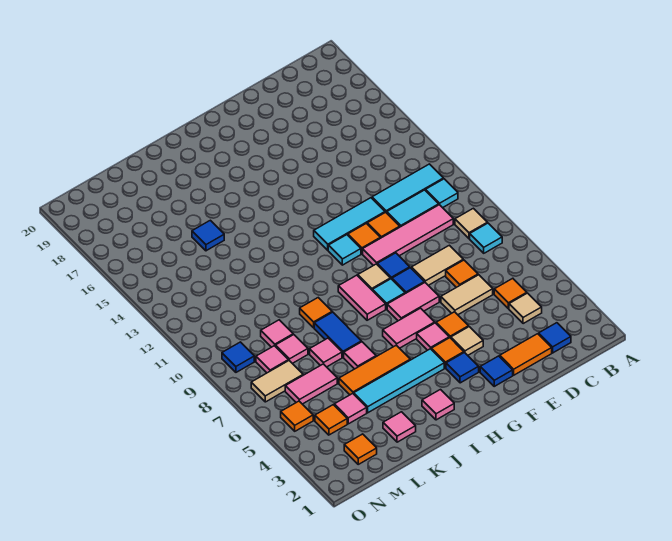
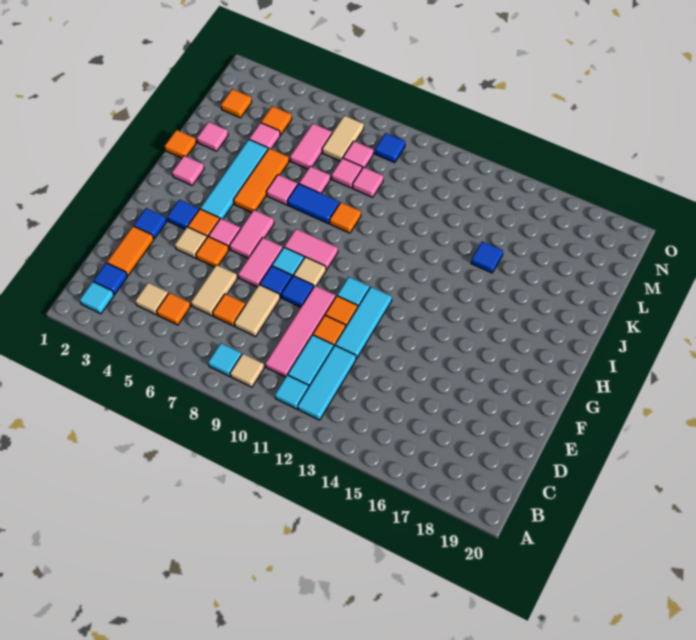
none -> cyan tile B2 level 1
orange tile N5 level 1 -> orange tile J1 level 1

